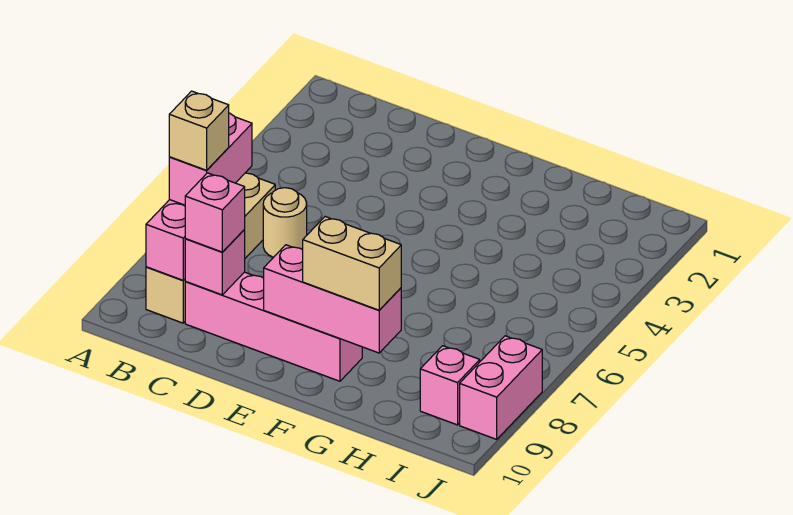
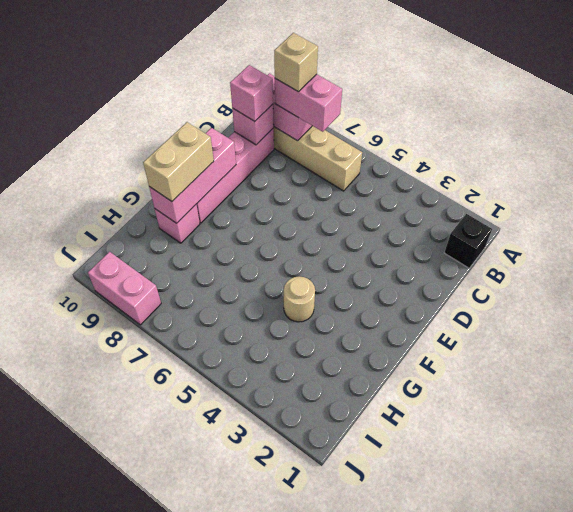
none -> black brick B1 level 1
tan round brick C6 level 1 -> tan round brick G4 level 1
pink brick I9 level 1 -> pink brick G9 level 1

